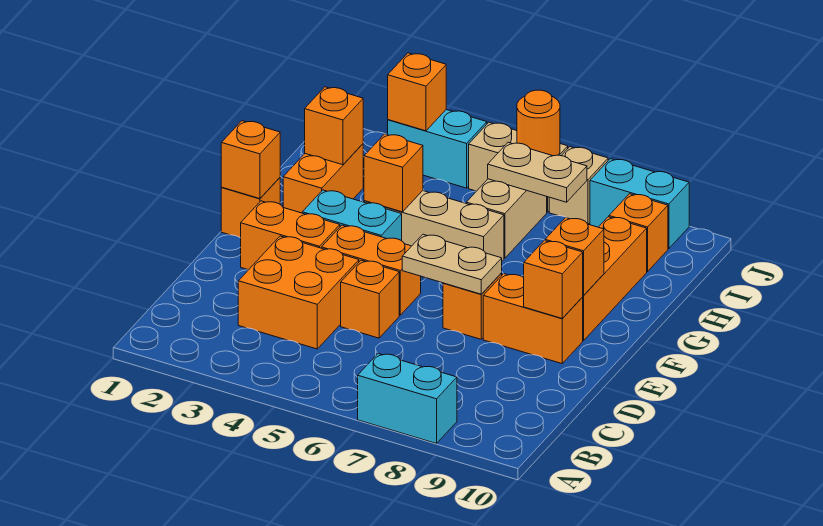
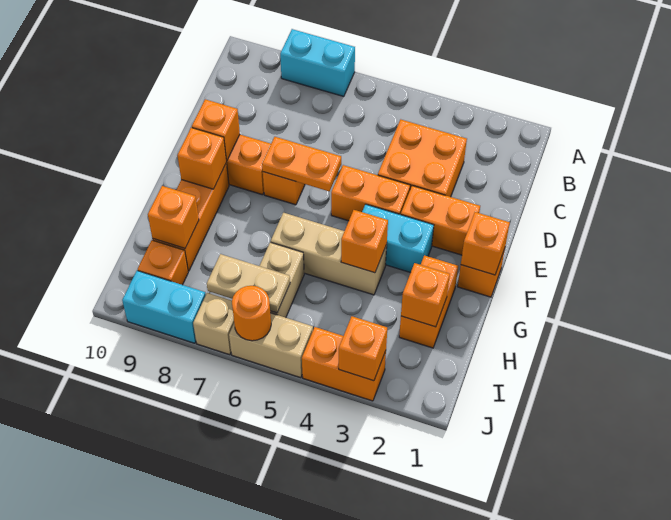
orange brick D5 level 1 -> orange brick H9 level 2
tan plate E6:E7 level 2 -> orange plate E6:E7 level 2
cyan brick J3:J4 level 1 -> orange brick J3:J4 level 1

